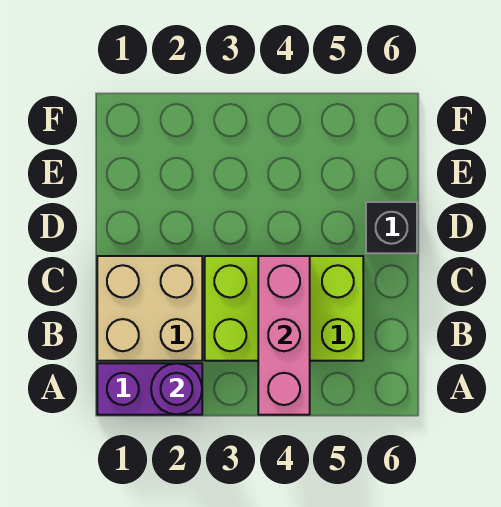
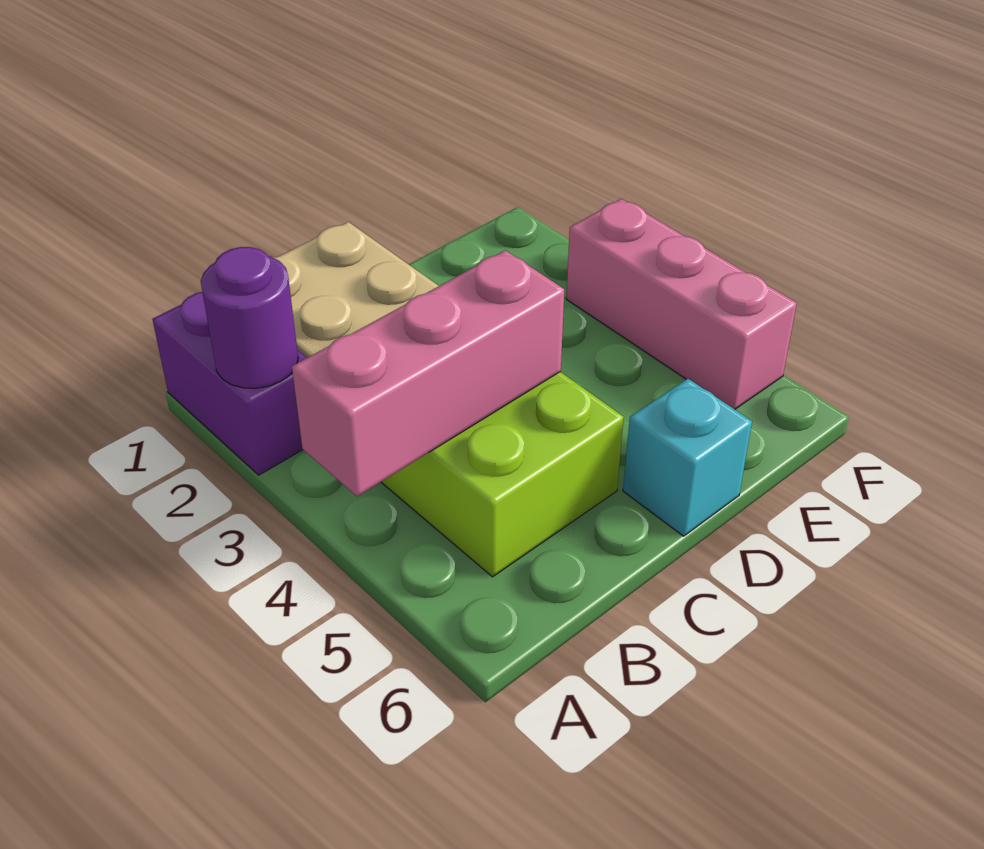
black brick D6 level 1 -> cyan brick D6 level 1
none -> pink brick F3:F5 level 1

